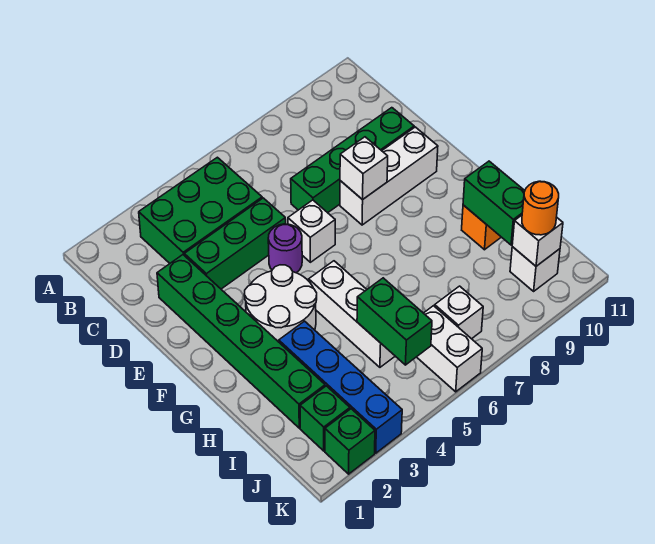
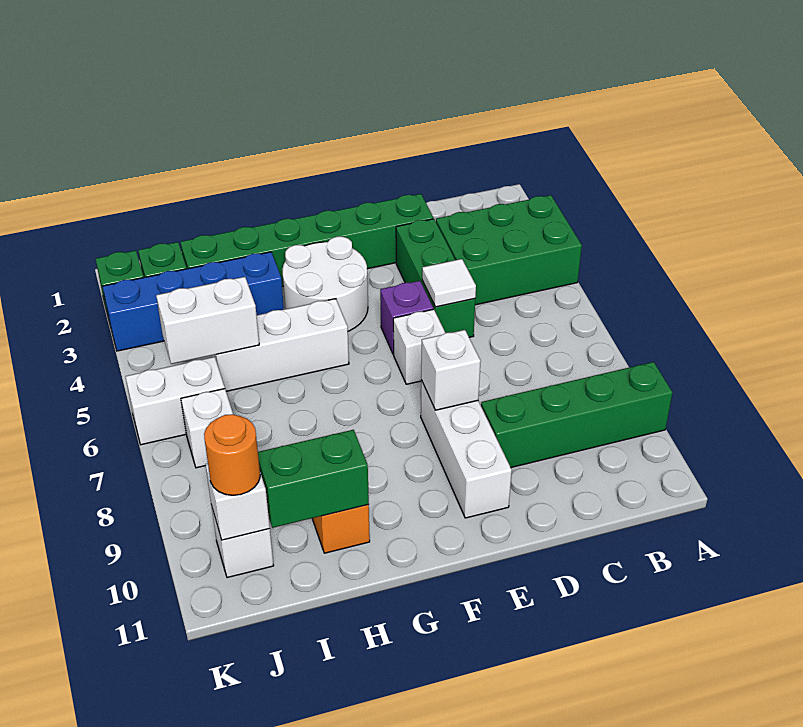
green brick B3:C5 level 1 -> green brick A3:C4 level 1
none -> white tile D5 level 2
green brick D7:D10 level 1 -> green brick A9:D9 level 1
purple round brick E5 level 1 -> purple brick E5 level 1
green brick I5:J5 level 2 -> white brick I5:J5 level 2

